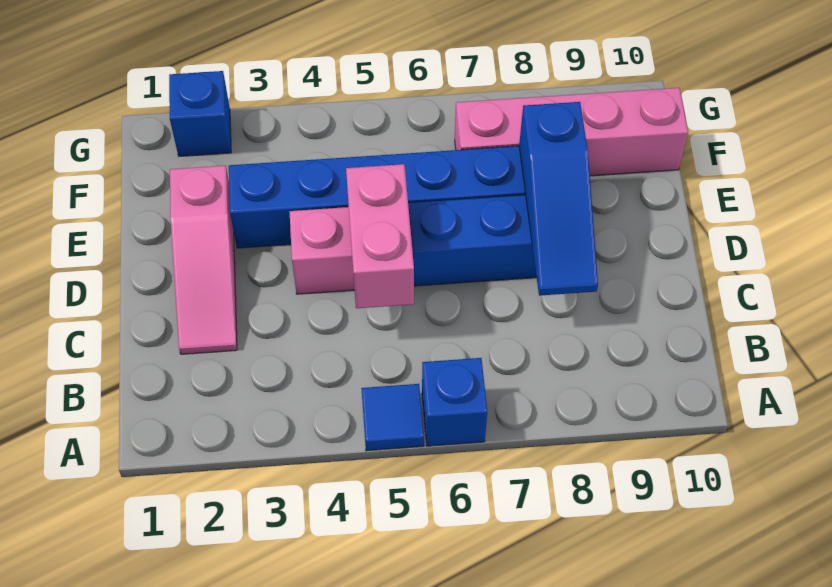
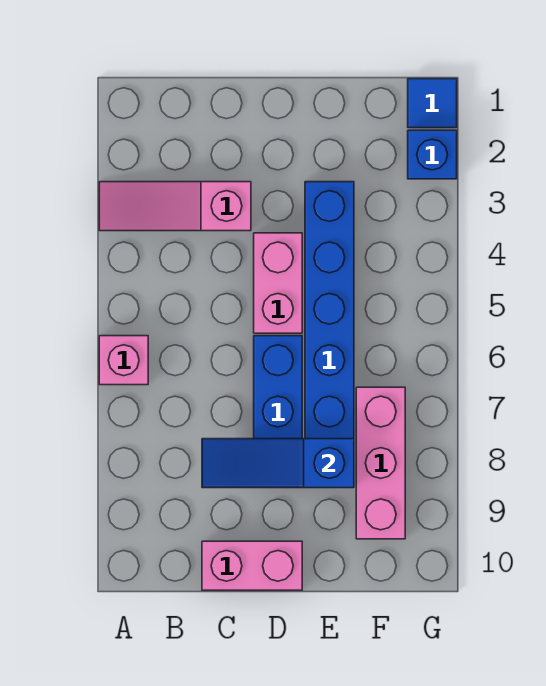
blue tile A5 level 1 -> blue tile G1 level 1
blue brick A6 level 1 -> pink brick A6 level 1
pink slope C2:E2 level 1 top E -> pink slope A3:C3 level 1 top C
pink brick C5:D5 level 2 -> pink brick C10:D10 level 1
pink brick F7:F10 level 1 -> pink brick F7:F9 level 1

